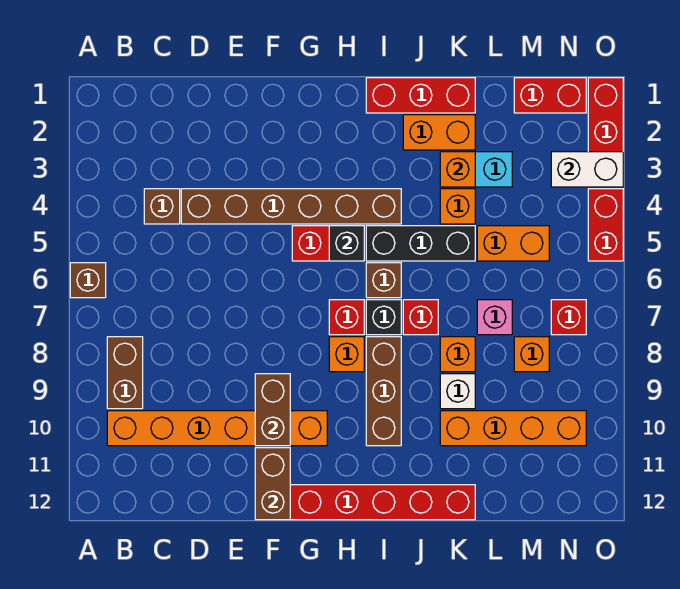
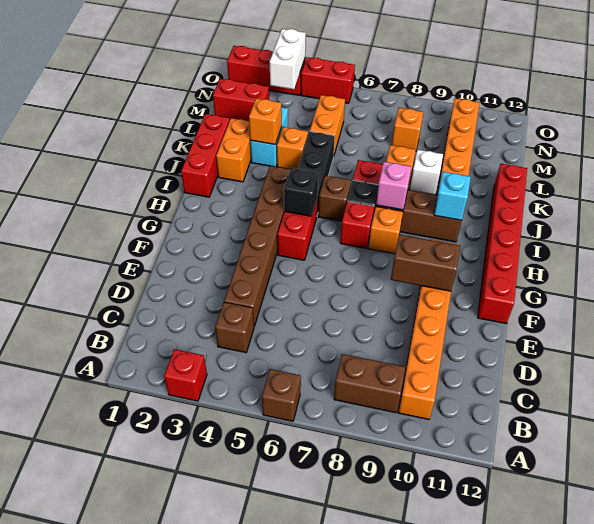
brown brick F11:F12 level 2 -> none
none -> cyan brick I10 level 2
pink brick L7 level 1 -> pink brick I8 level 2
red brick M1:N1 level 1 -> red brick M1:M2 level 1
red brick N7 level 1 -> red brick A3 level 1

